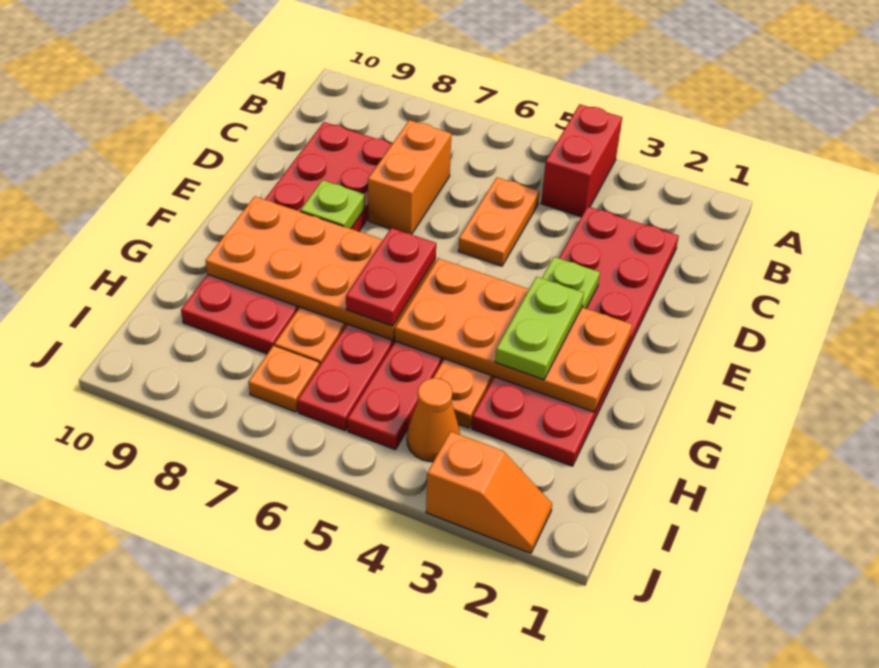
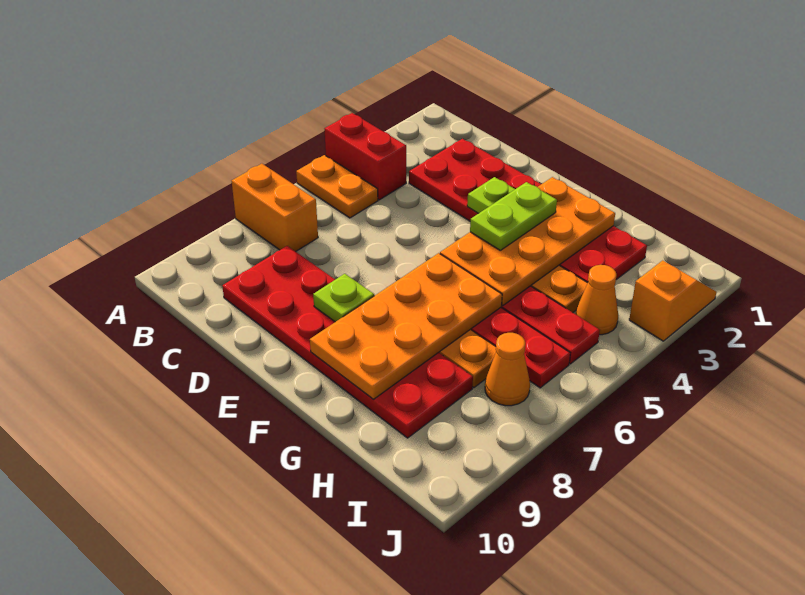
orange plate C5:D5 level 1 -> orange plate A5:B5 level 1
orange brick C7:D7 level 1 -> orange brick A7:B7 level 1
lime plate F3:G3 level 3 -> lime plate F3:F4 level 3
red plate F6:G6 level 3 -> none
orange plate I7 level 1 -> orange cone I7 level 1

